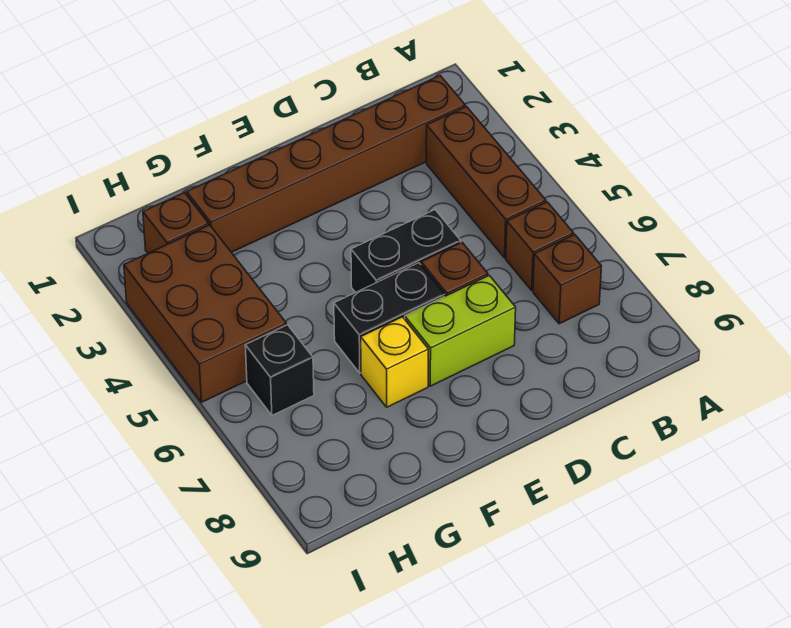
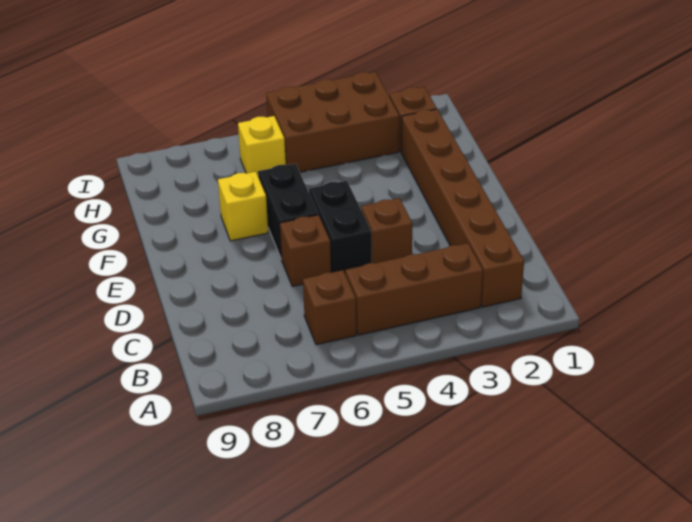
brown brick B7 level 1 -> brown brick D4 level 1
lime brick D7:E7 level 1 -> none
black brick H6 level 1 -> yellow brick H6 level 1

